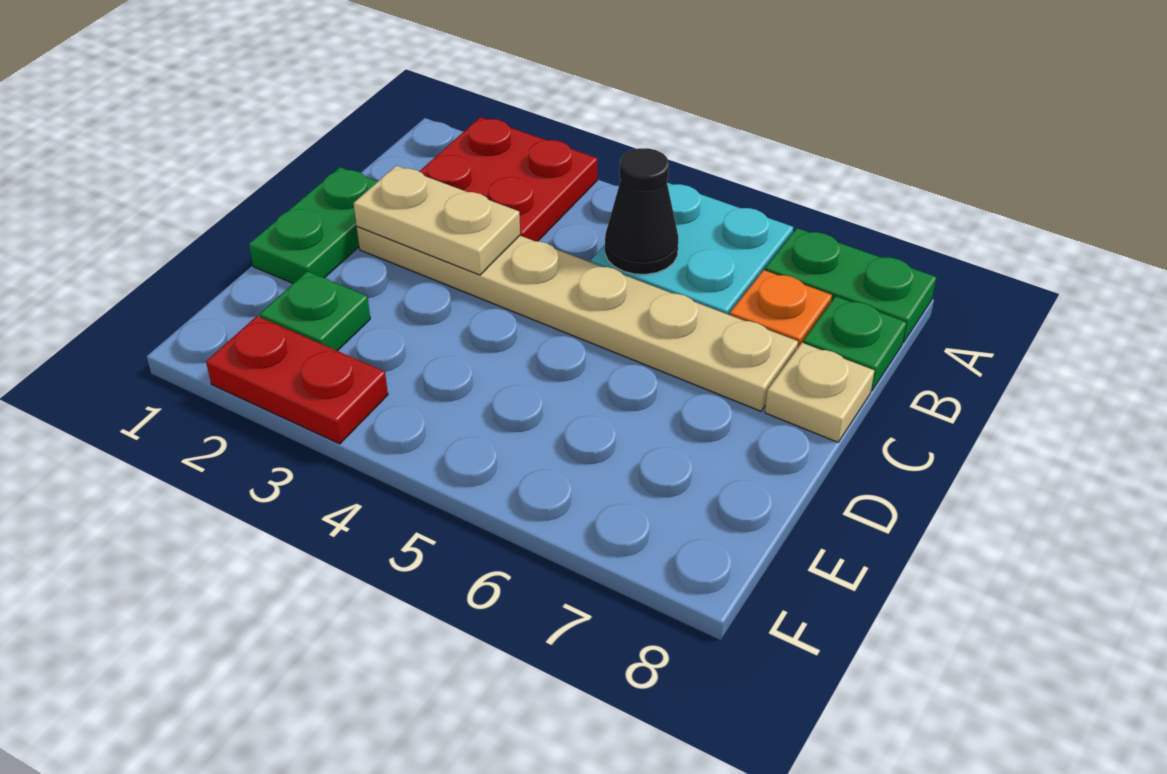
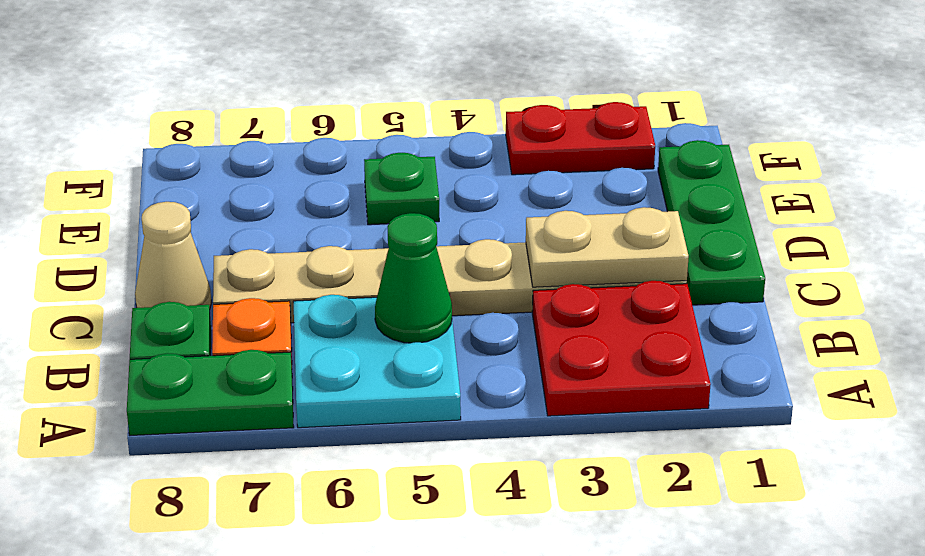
black cone B5 level 2 -> green cone B5 level 2
green plate C1:D1 level 1 -> green plate C1:E1 level 1
tan plate C8 level 1 -> tan cone C8 level 1
green plate E2 level 1 -> green plate E5 level 1

